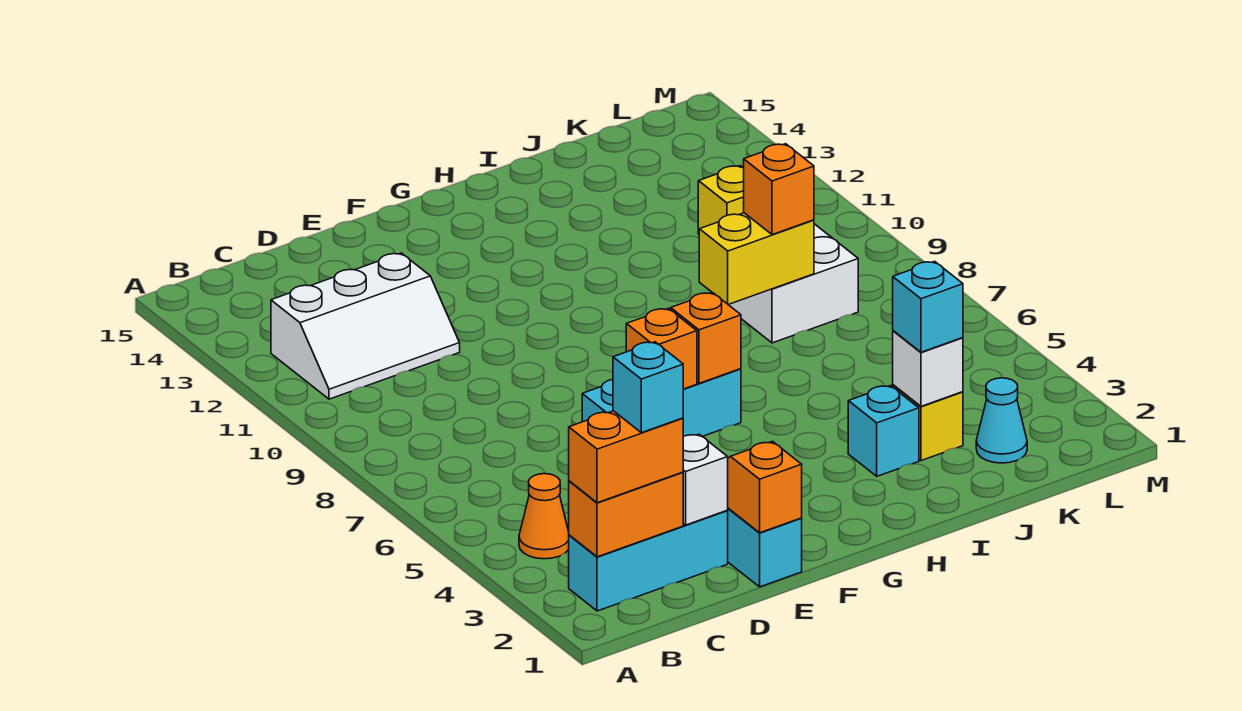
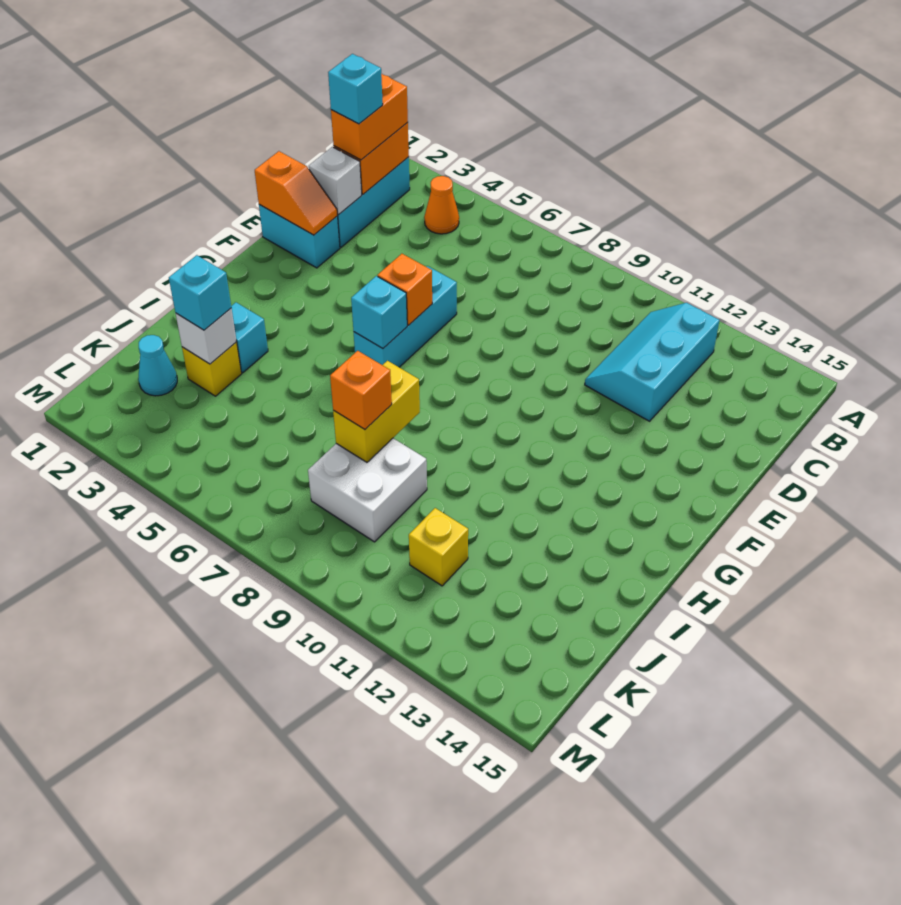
white slope B11:D12 level 1 top 12 -> cyan slope B11:D12 level 1 top 12
orange brick G6 level 2 -> cyan brick G6 level 2

